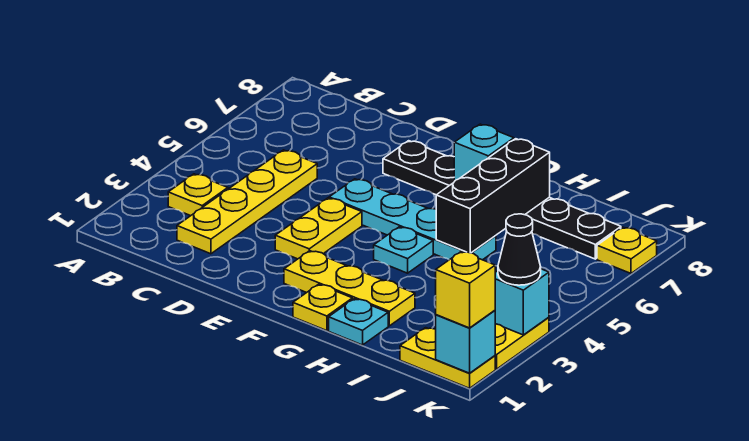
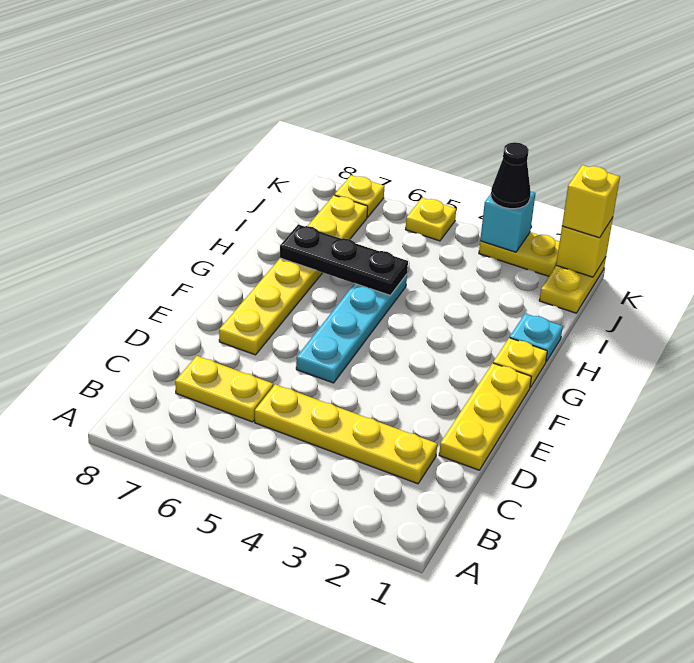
yellow plate B3 level 1 -> yellow plate K5 level 1
yellow plate E3:E4 level 1 -> yellow plate C6:C7 level 1
black plate E7:J7 level 1 -> yellow plate E7:J7 level 1
yellow plate F2:H2 level 1 -> yellow plate D1:F1 level 1
cyan plate G4 level 1 -> none
cyan brick G7 level 2 -> none
black brick H5:H7 level 2 -> black plate H5:H7 level 2
cyan brick K1 level 2 -> yellow brick K1 level 2

